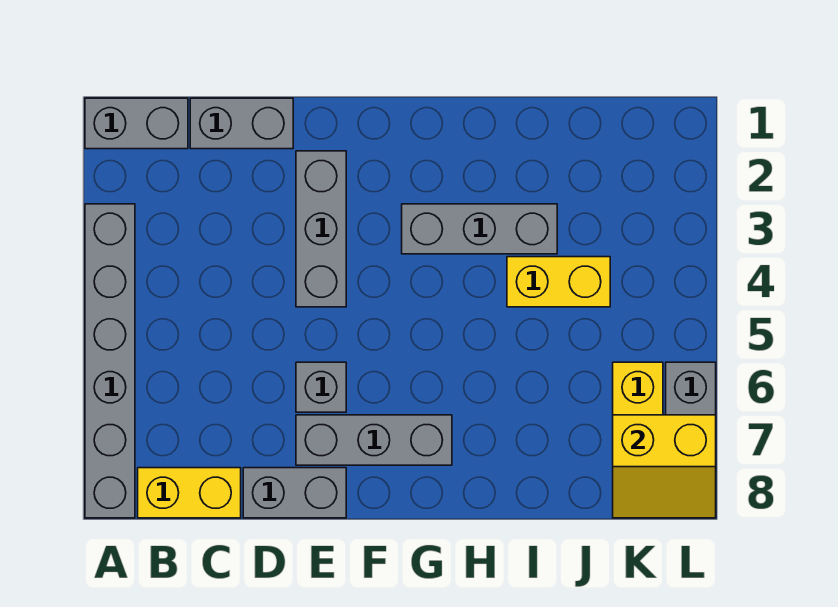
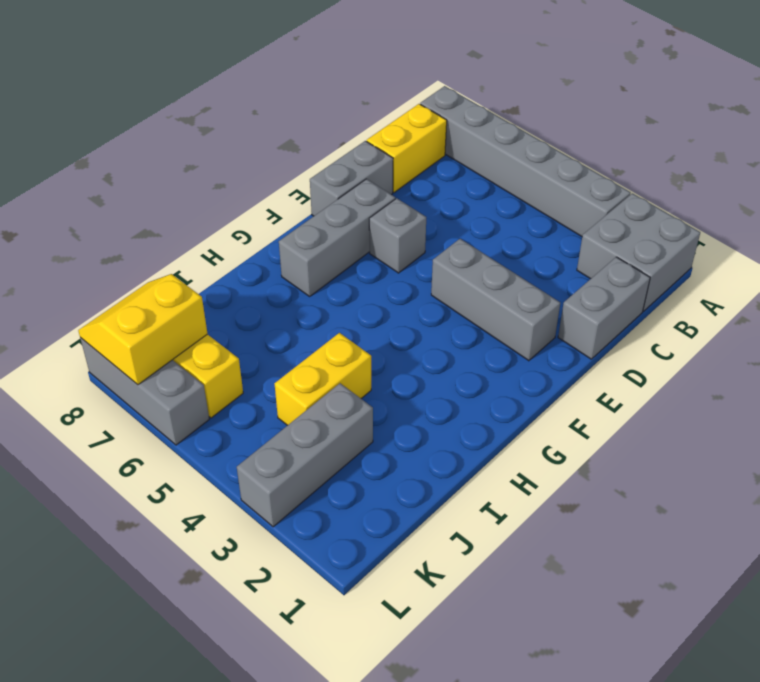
grey brick A1:B1 level 1 -> grey brick A1:B2 level 1
grey brick G3:I3 level 1 -> grey brick J3:L3 level 1

